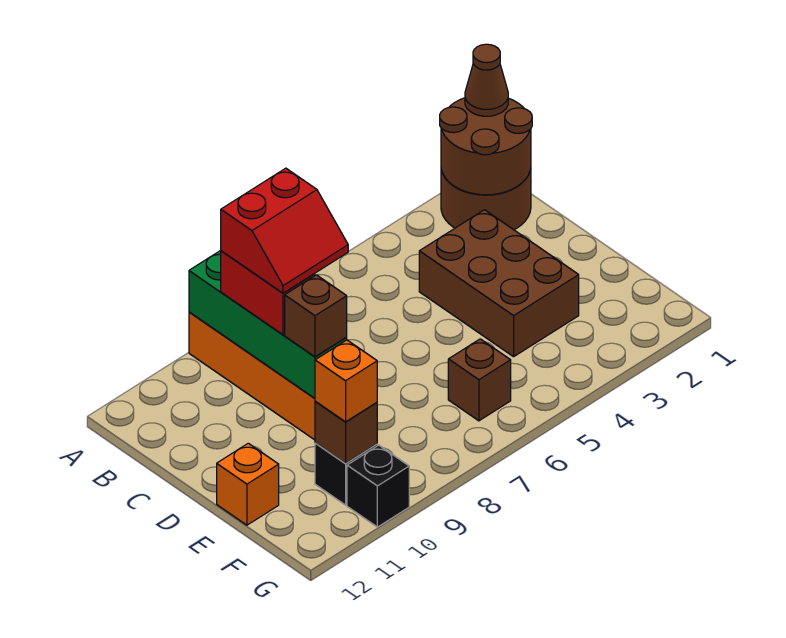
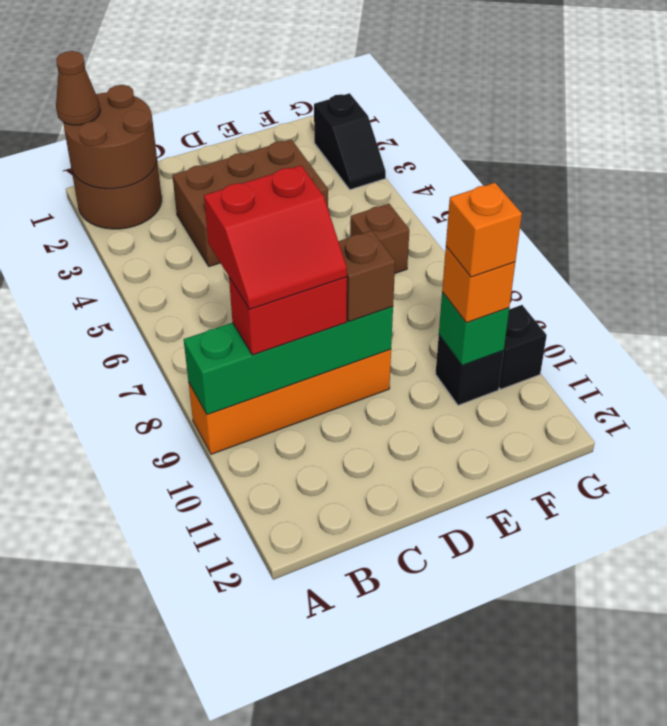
red slope B8:C9 level 4 top B -> red slope B8:C9 level 4 top 8
orange brick E12 level 1 -> orange brick F10 level 4
brown brick F10 level 2 -> green brick F10 level 2
none -> black slope G2:G3 level 1 top 2

